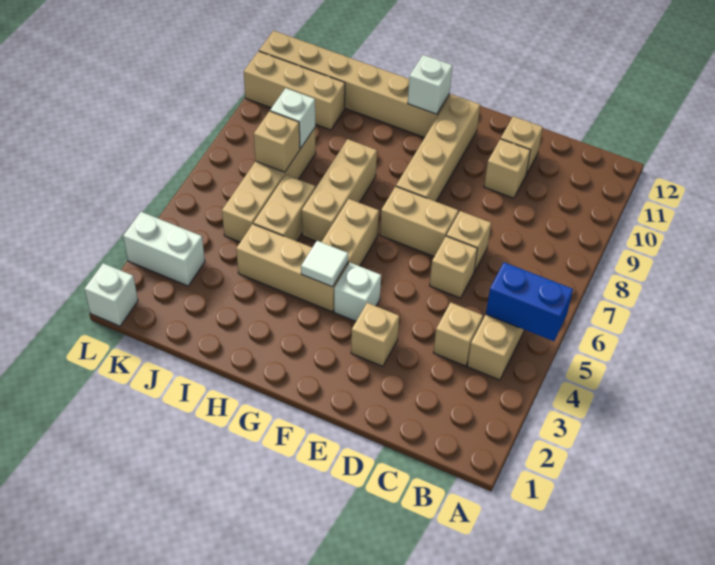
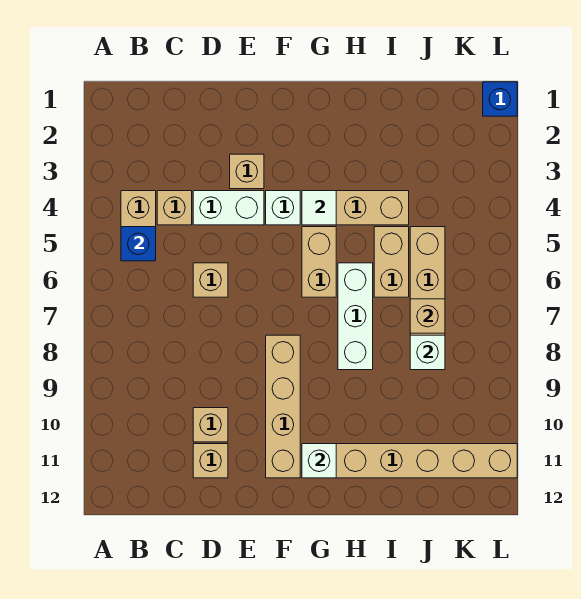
blue brick A5:B5 level 2 -> blue brick B5 level 2
tan brick D7 level 1 -> none
tan brick E7:F7 level 1 -> none
tan brick H6:H8 level 1 -> white brick H6:H8 level 1
tan brick J10:L10 level 1 -> none
white brick K3:L3 level 1 -> white brick D4:E4 level 1
white brick L1 level 1 -> blue brick L1 level 1

